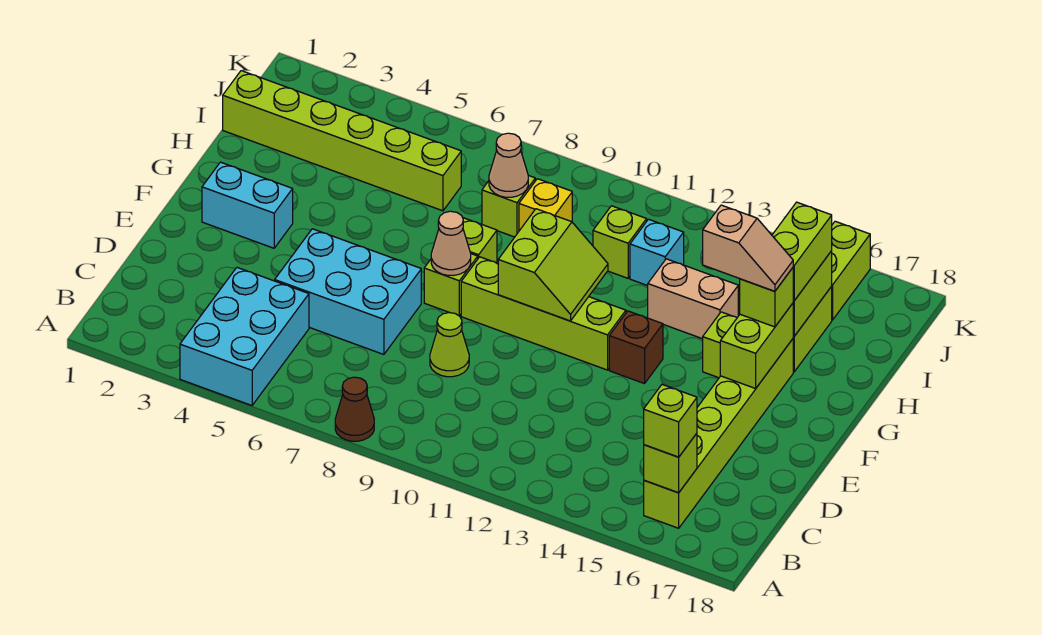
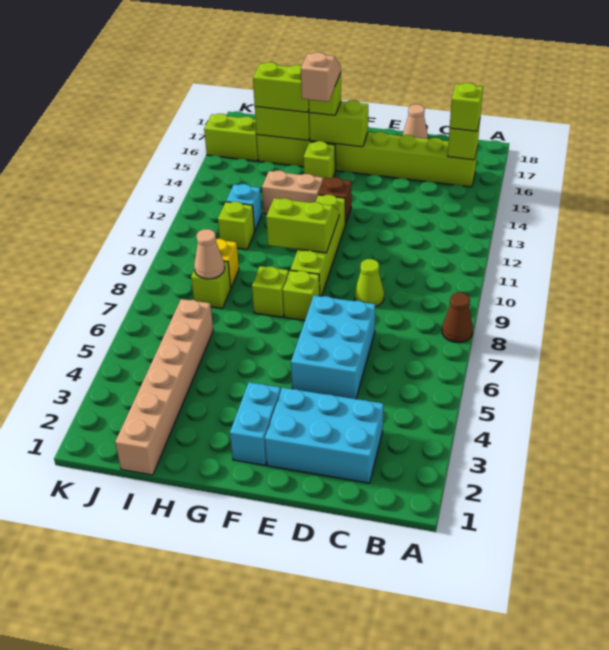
cyan brick A4:C5 level 1 -> cyan brick C2:E3 level 1
tan cone F8 level 2 -> tan cone D18 level 1
tan brick H13:H14 level 1 -> tan brick G13:H13 level 1
lime brick I1:I6 level 1 -> tan brick I1:I6 level 1

